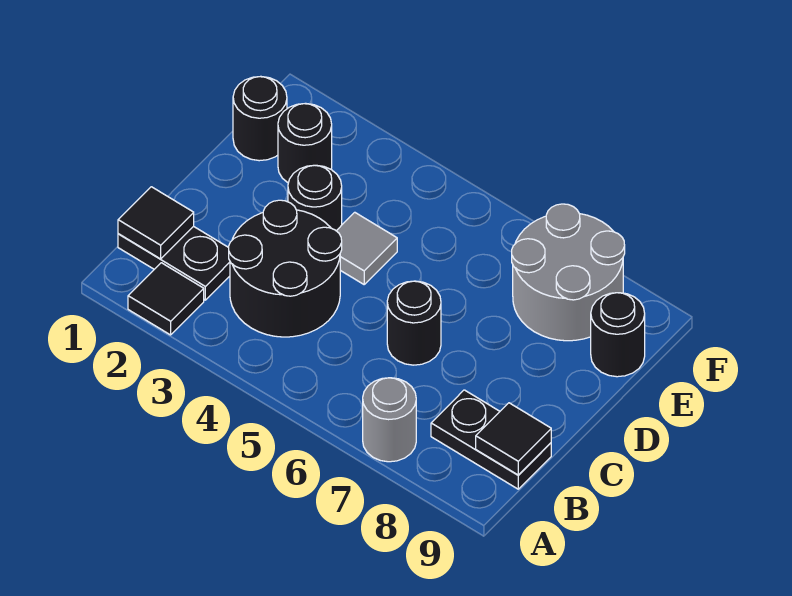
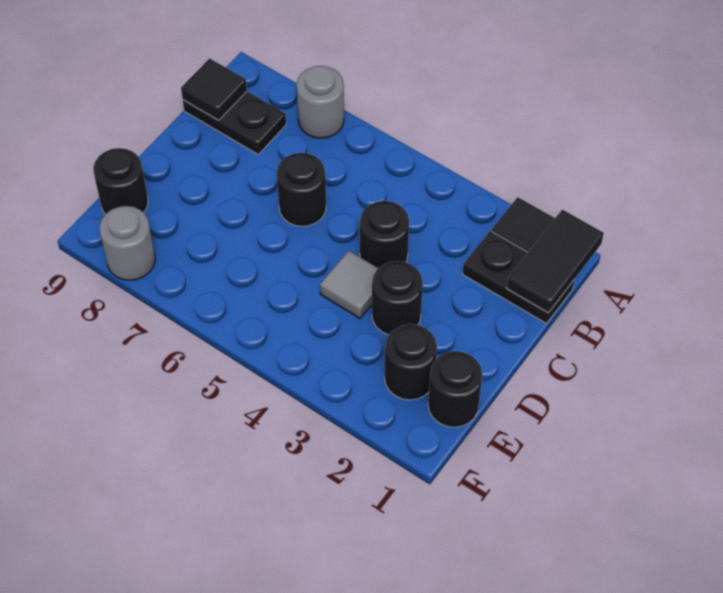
black tile B1 level 2 -> black tile A1:B1 level 2
black round brick B3:C4 level 1 -> black round brick C4 level 1
grey round brick E7:F8 level 1 -> grey round brick F8 level 1

